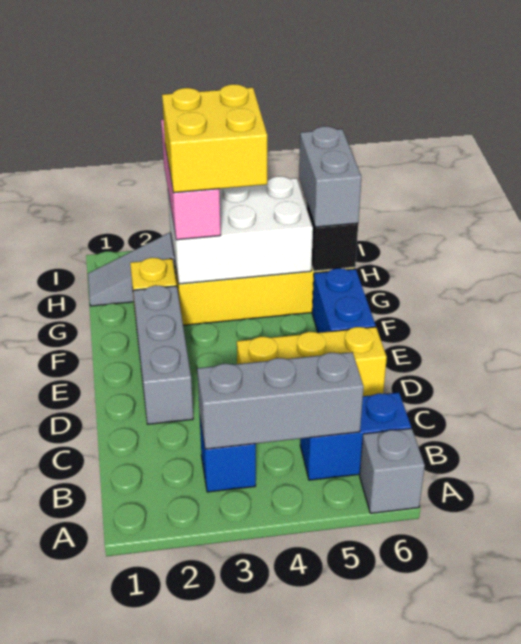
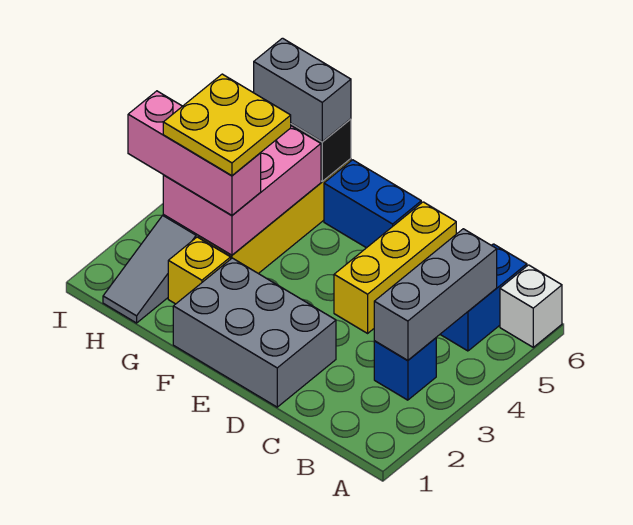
grey brick A6 level 1 -> white brick A6 level 1
grey brick D2:F2 level 1 -> grey brick D1:F2 level 1
white brick G3:H5 level 2 -> pink brick G3:H5 level 2
yellow brick G3:H4 level 4 -> yellow plate G3:H4 level 4

